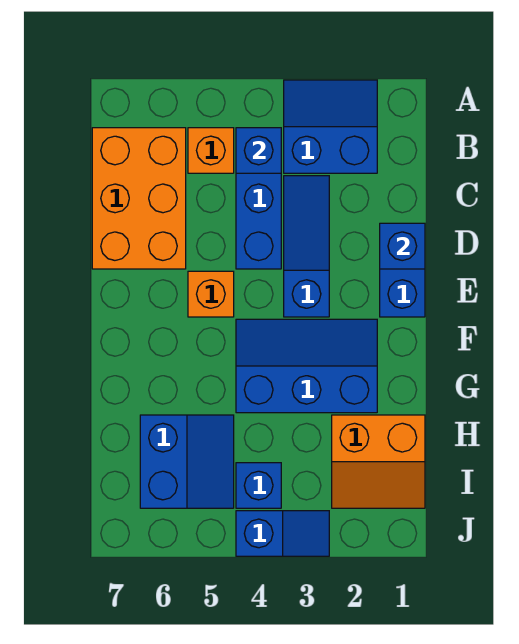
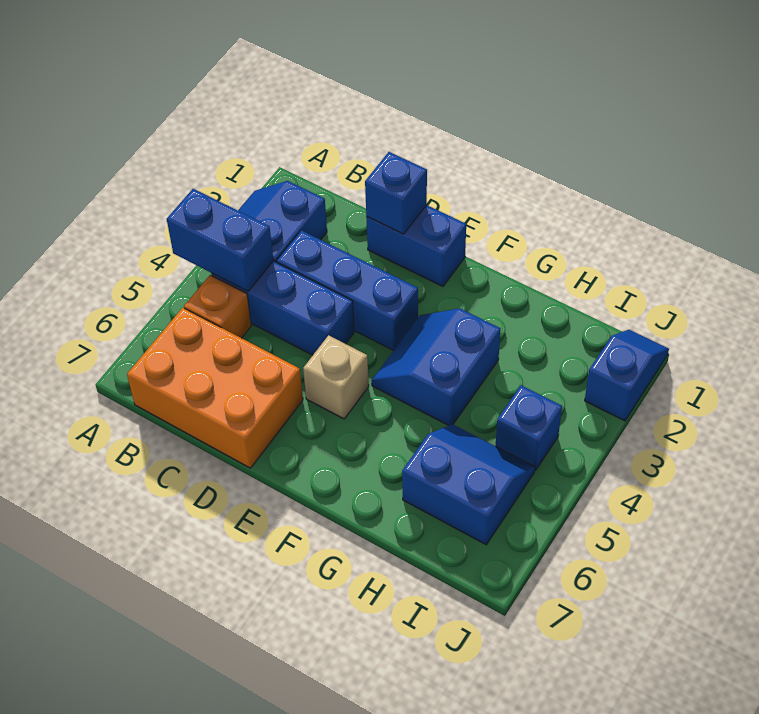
blue brick B4 level 2 -> blue brick A4:B4 level 2
blue slope C3:E3 level 1 top E -> blue brick C3:E3 level 1
orange brick E5 level 1 -> tan brick E5 level 1
blue slope F2:G4 level 1 top G -> blue slope F3:G4 level 1 top G
orange slope H1:I2 level 1 top H -> none
blue slope J3:J4 level 1 top 4 -> blue slope J1:J2 level 1 top 2

